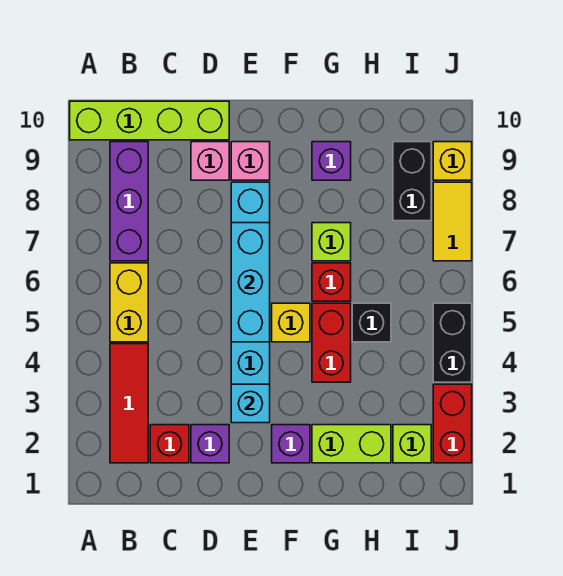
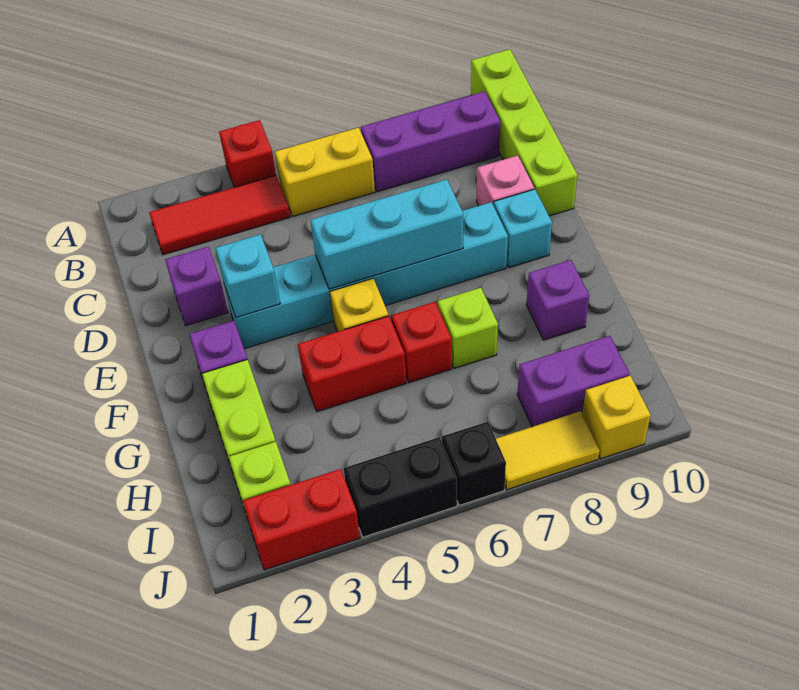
red brick C2 level 1 -> red brick A4 level 1
pink brick E9 level 1 -> cyan brick E9 level 1
black brick H5 level 1 -> black brick J6 level 1
black brick I8:I9 level 1 -> purple brick I8:I9 level 1

